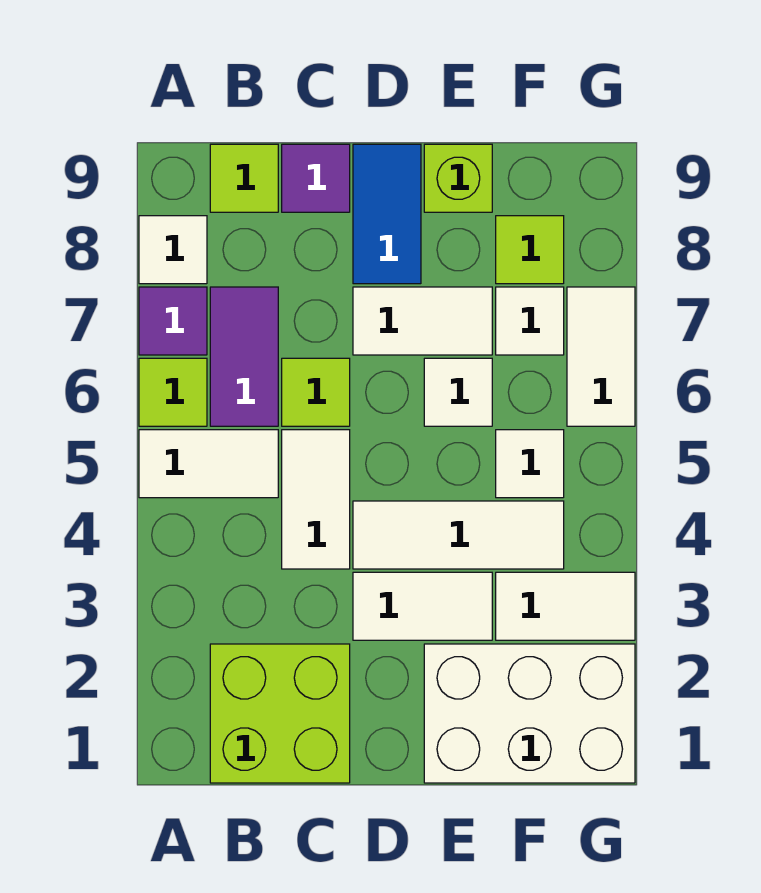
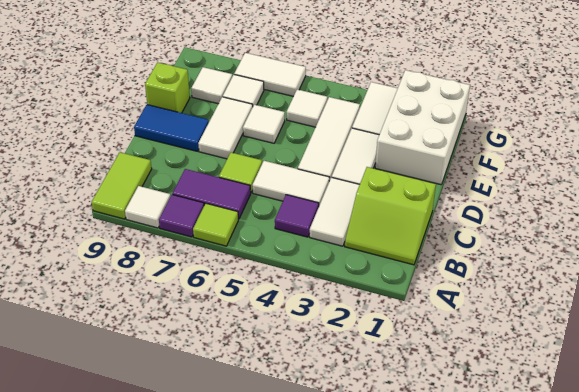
white tile A5:B5 level 1 -> white tile B3:C3 level 1
lime brick B1:C2 level 1 -> lime slope B1:C2 level 1 top C
lime tile B9 level 1 -> lime tile A9:B9 level 1
purple tile C9 level 1 -> purple tile B4 level 1
lime tile F8 level 1 -> white tile F8 level 1

